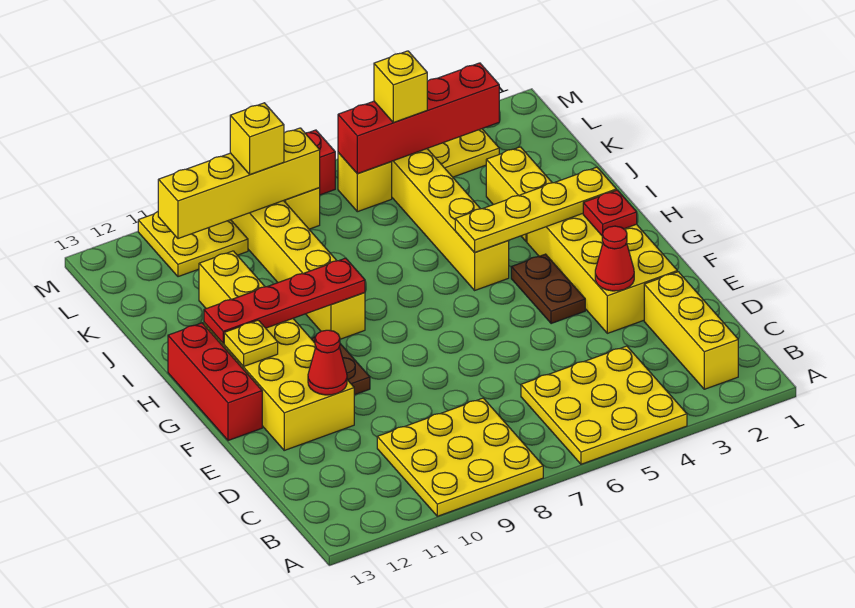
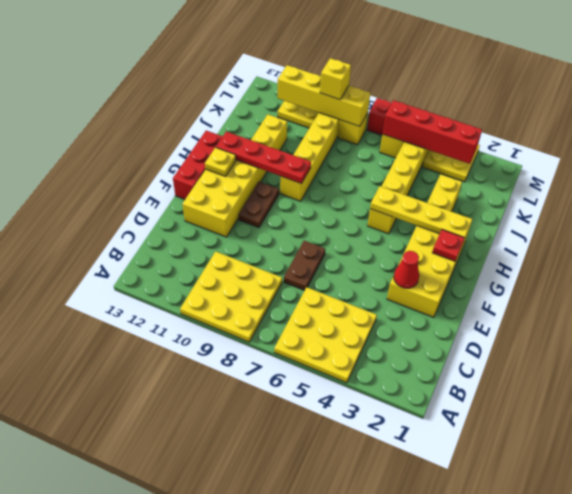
yellow brick B2:D2 level 1 -> none
red cone E11 level 2 -> none
brown plate F4:G4 level 1 -> brown plate D7:E7 level 1
yellow brick L5 level 3 -> none

